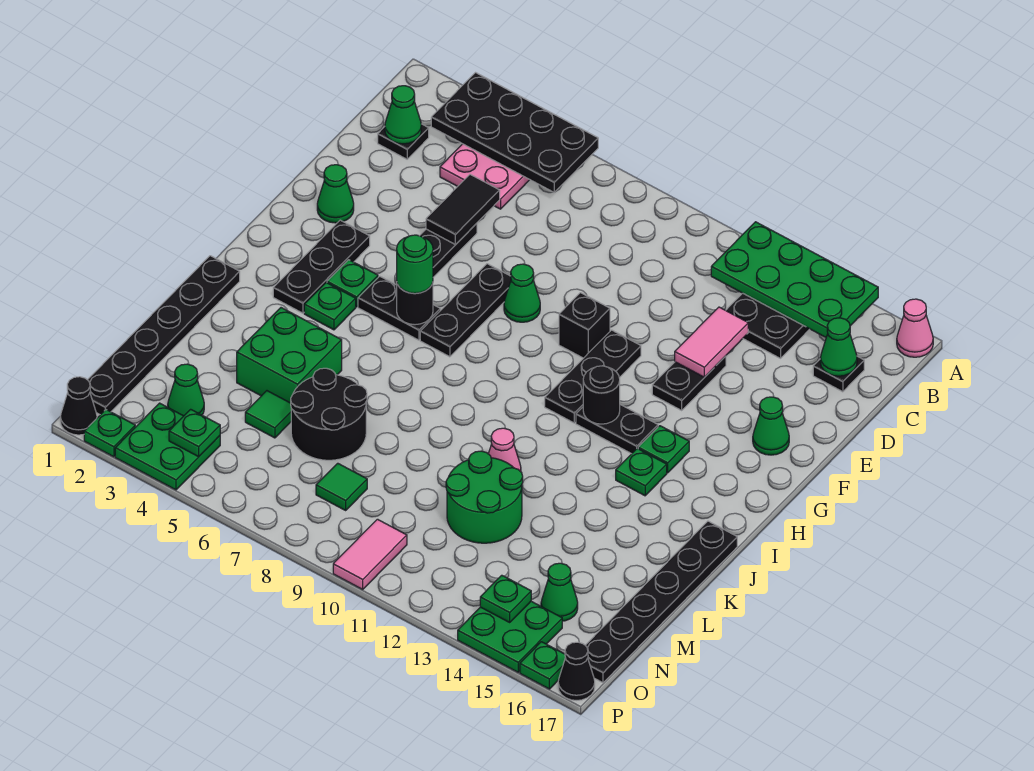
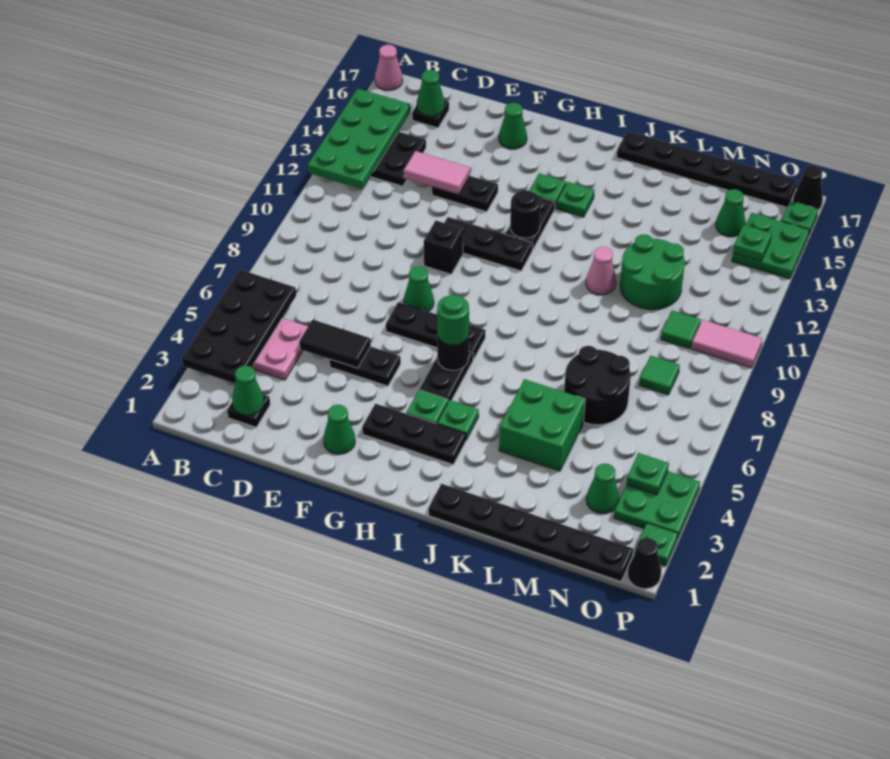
green tile M5 level 1 -> green tile N10 level 1

